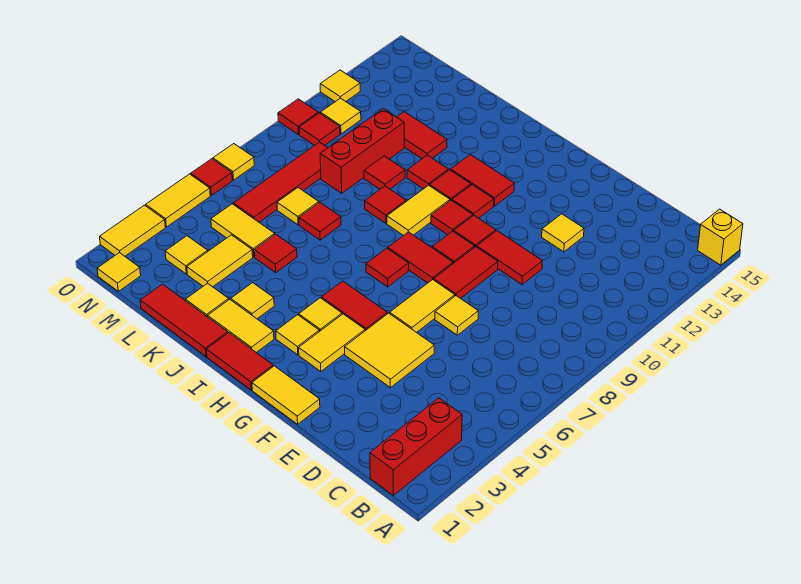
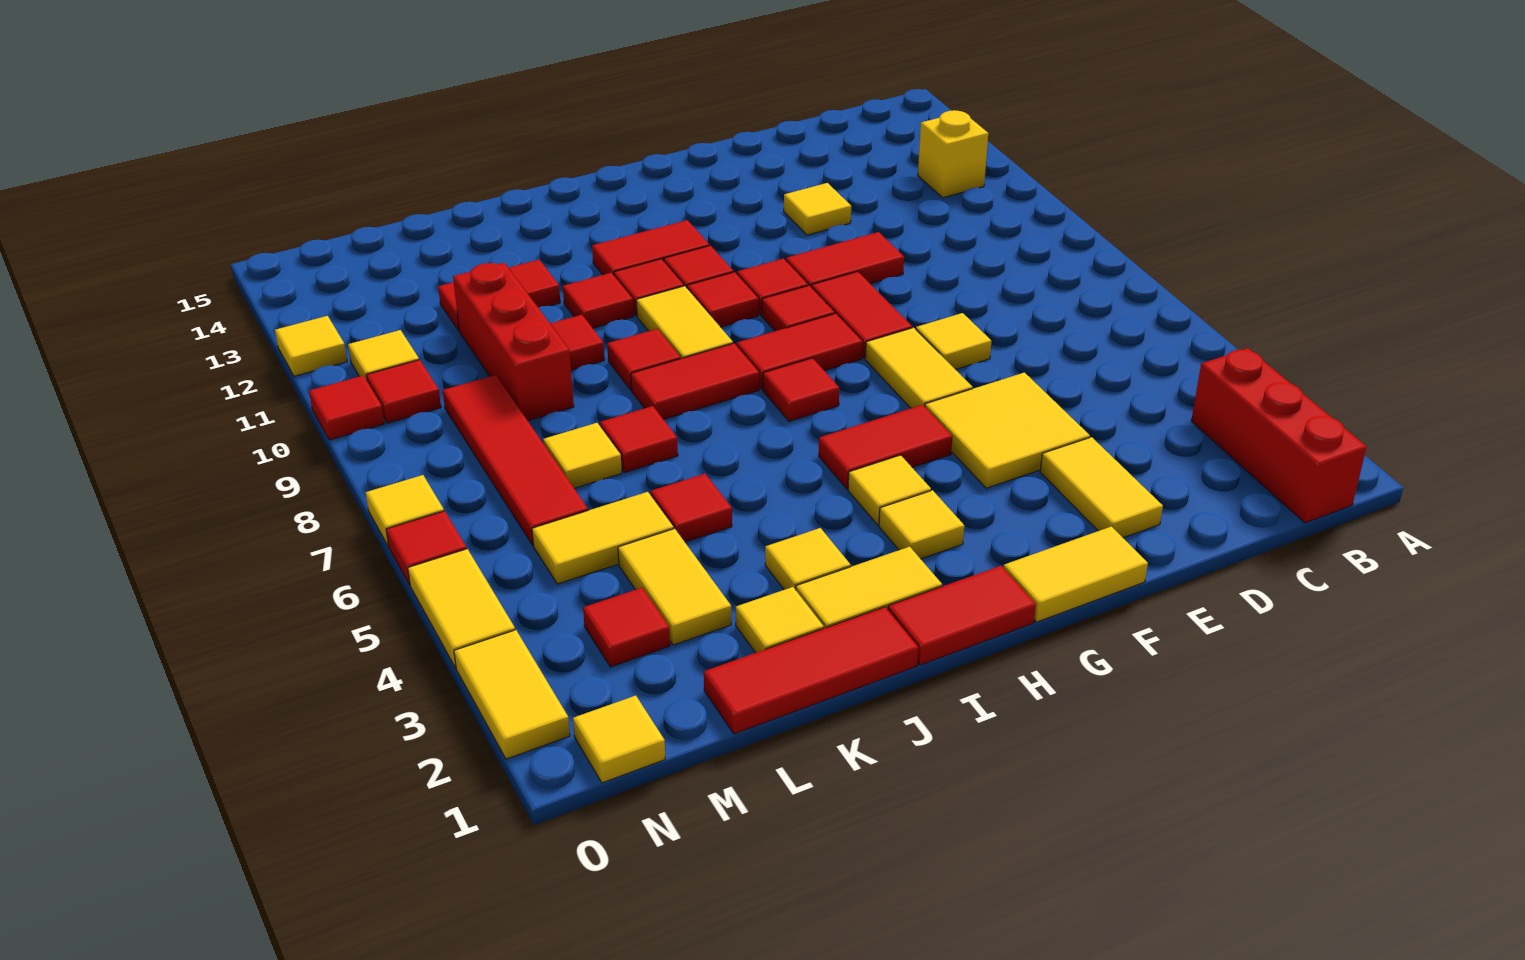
yellow brick A15 level 1 -> yellow brick B12 level 1
yellow tile G3:G4 level 1 -> yellow tile E2:E3 level 1
none -> red tile I8:J8 level 1
yellow tile M3 level 1 -> red tile M3 level 1

